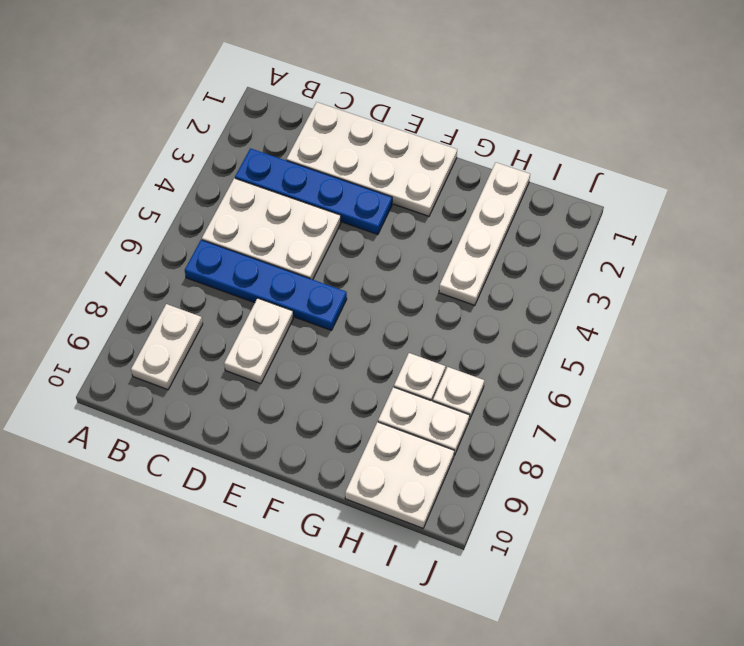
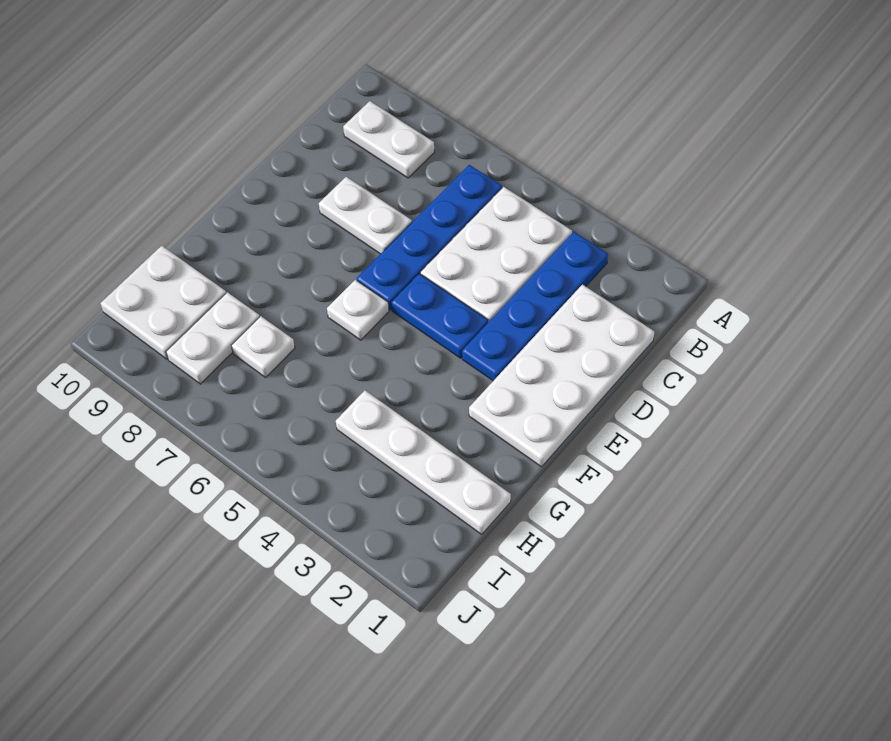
none -> blue plate E4:E5 level 1
white plate I7 level 1 -> white plate F6 level 1

